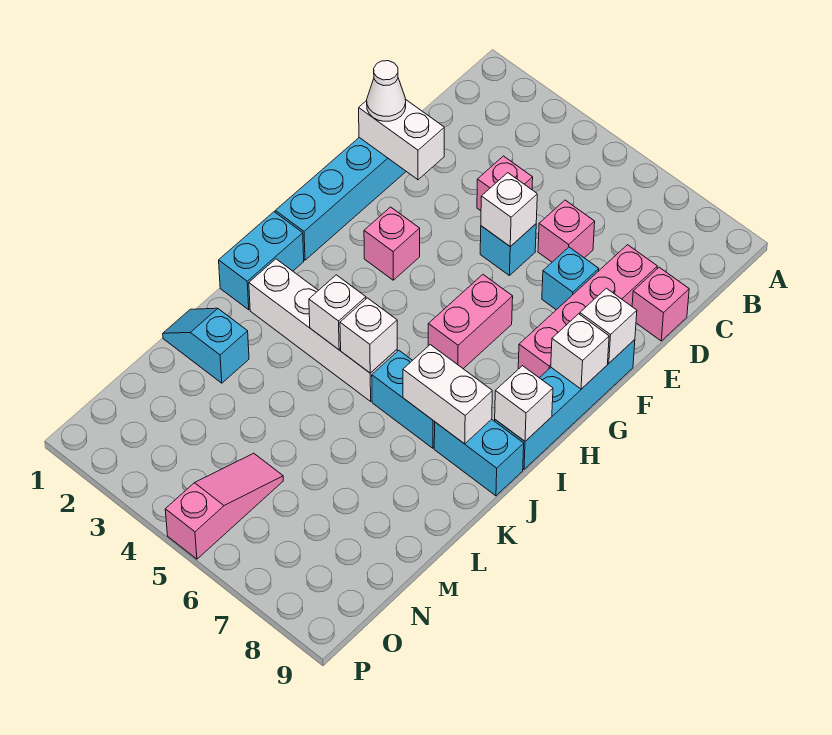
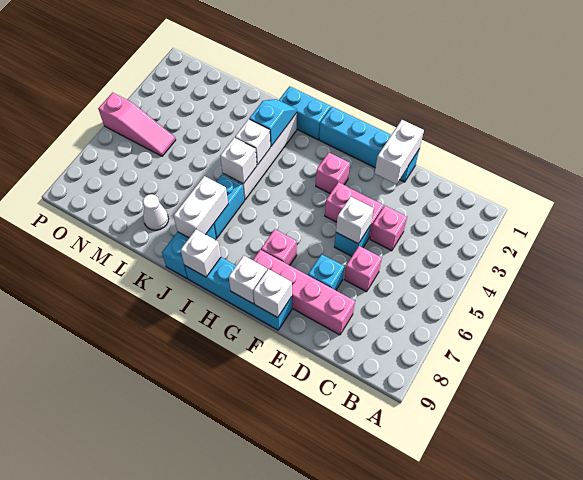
pink brick D9 level 1 -> pink brick G7 level 1
white cone E1 level 3 -> white cone L8 level 1
pink brick G6:H6 level 1 -> pink brick E4:F4 level 1
cyan slope L1:L2 level 1 top 2 -> cyan slope J2:J3 level 2 top 3

